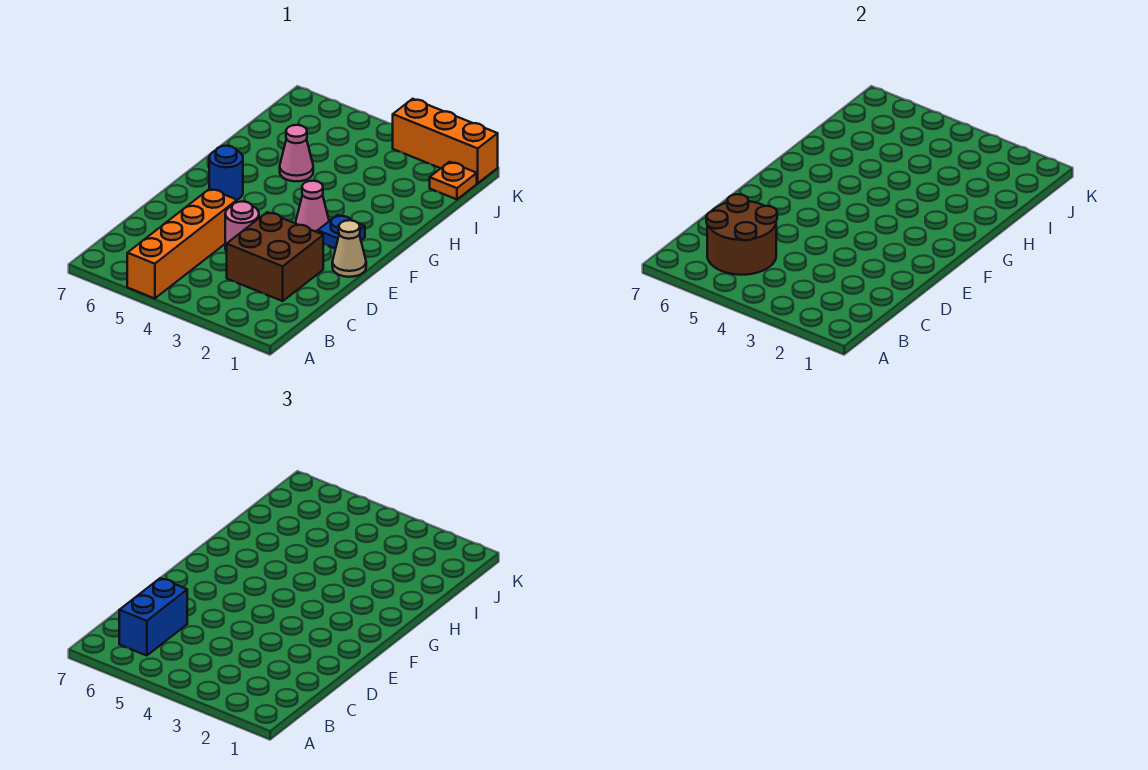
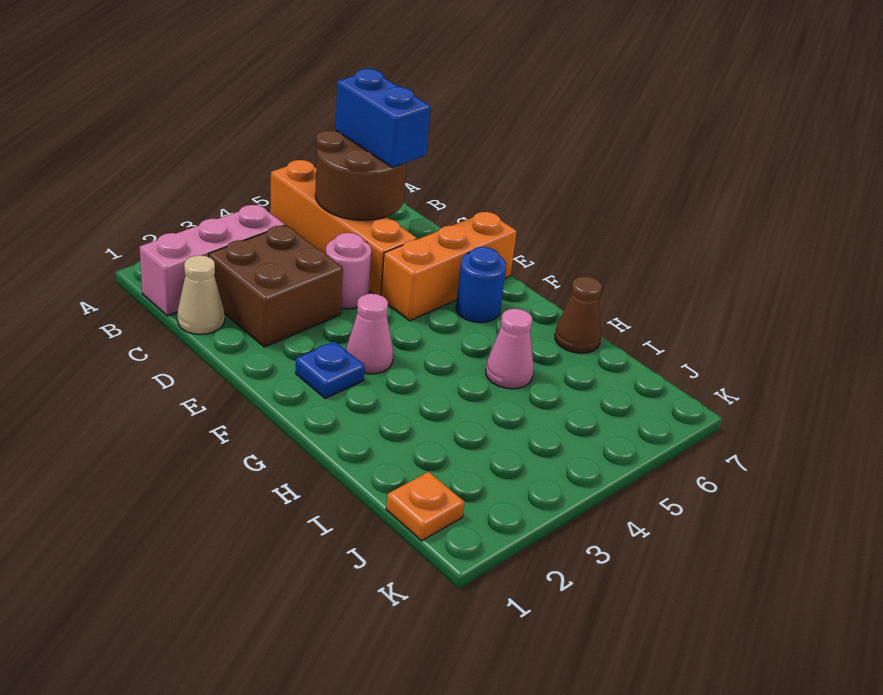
none -> pink brick B1:B3 level 1
tan cone E1 level 1 -> tan cone C1 level 1
none -> brown cone H7 level 1
orange brick K1:K3 level 1 -> orange brick E5:E7 level 1

